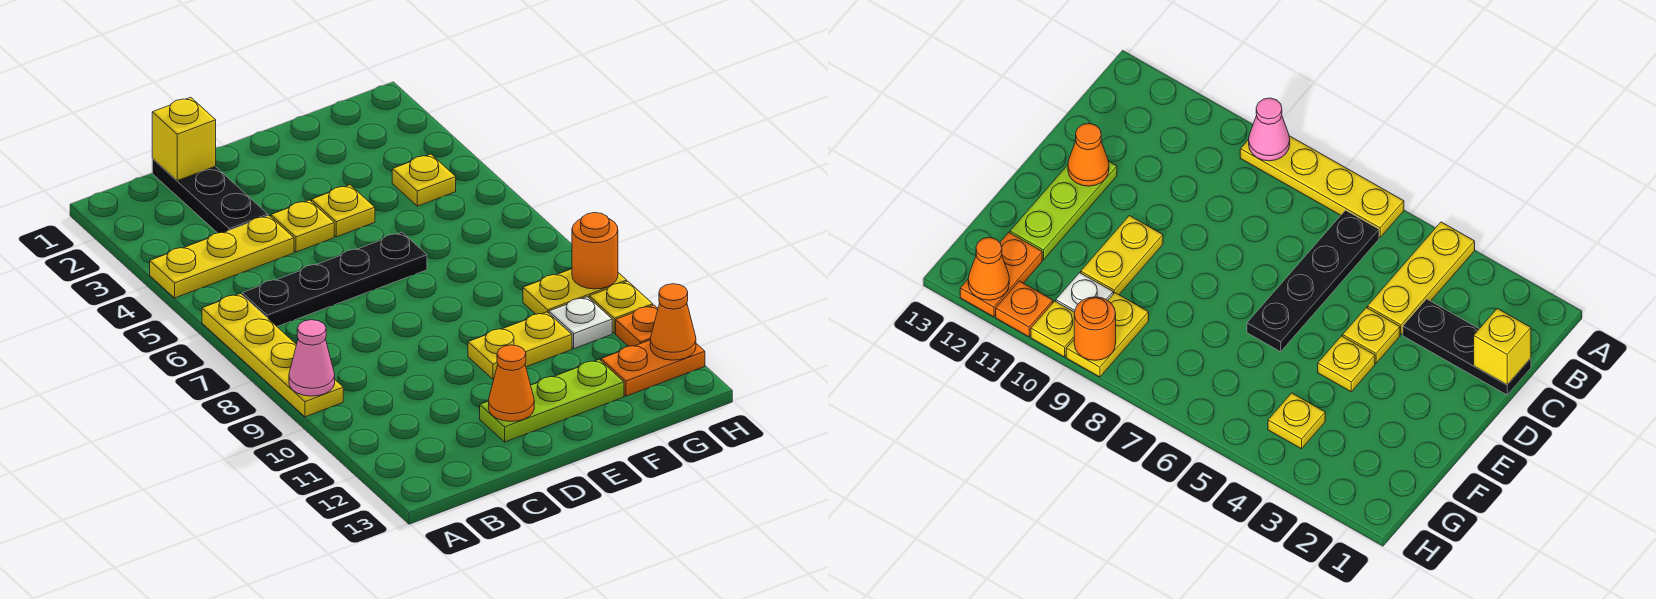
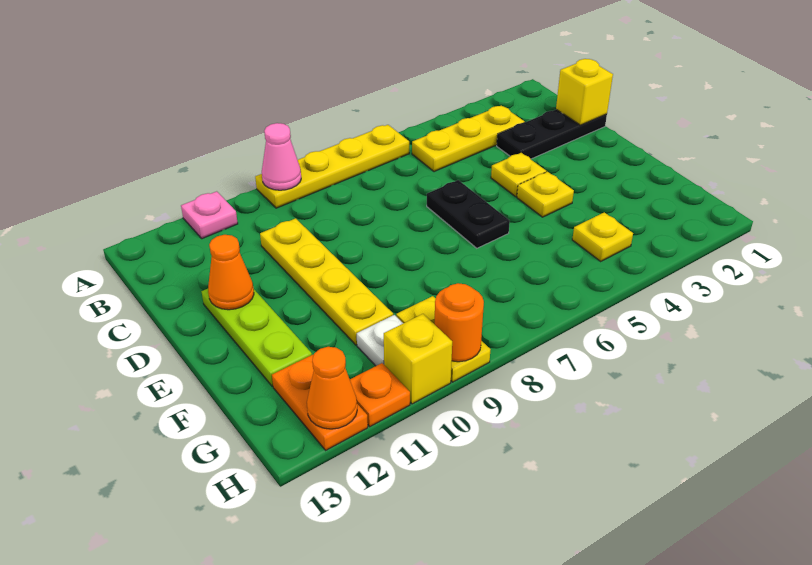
yellow plate A4:C4 level 1 -> yellow plate B3:B5 level 1
none -> pink plate A11 level 1
black plate B6:E6 level 1 -> black plate D6:E6 level 1
yellow plate E10:F10 level 1 -> yellow plate C10:F10 level 1
yellow plate H10 level 1 -> yellow brick H10 level 1

